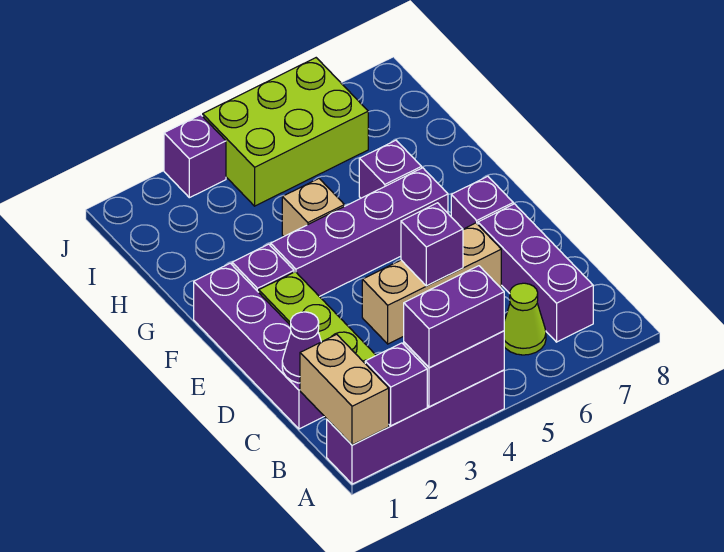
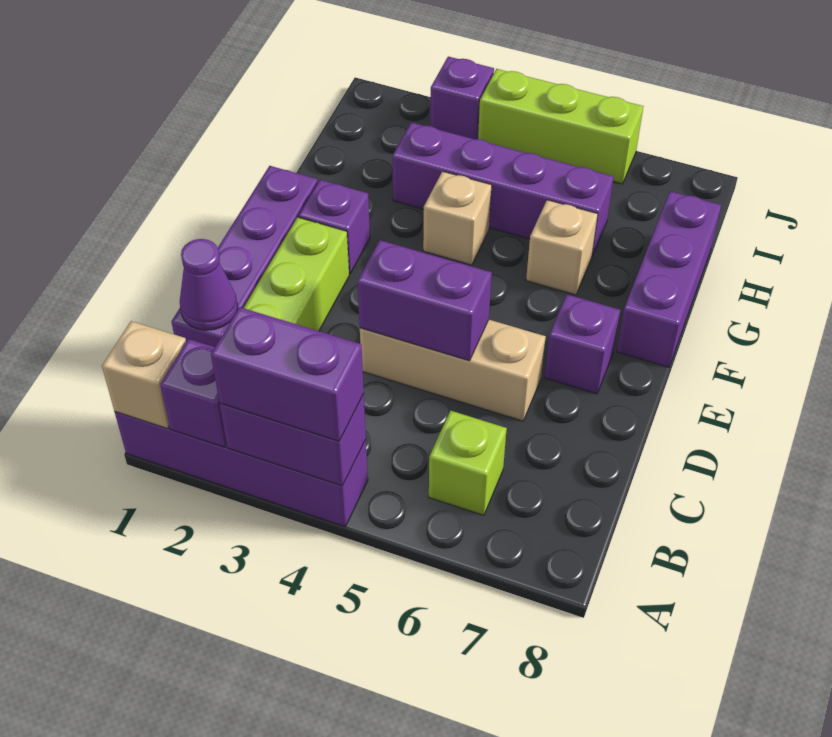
tan brick A1:B1 level 2 -> tan brick A1 level 2
lime cone B6 level 1 -> lime brick B6 level 1
purple brick B7:D7 level 1 -> purple brick F8:H8 level 1
purple brick D5 level 2 -> purple brick D4:D5 level 2
purple brick F3:F6 level 1 -> purple brick H3:H6 level 1
purple brick G6 level 1 -> tan brick G6 level 1
lime brick I4:J6 level 1 -> lime brick J4:J6 level 1

